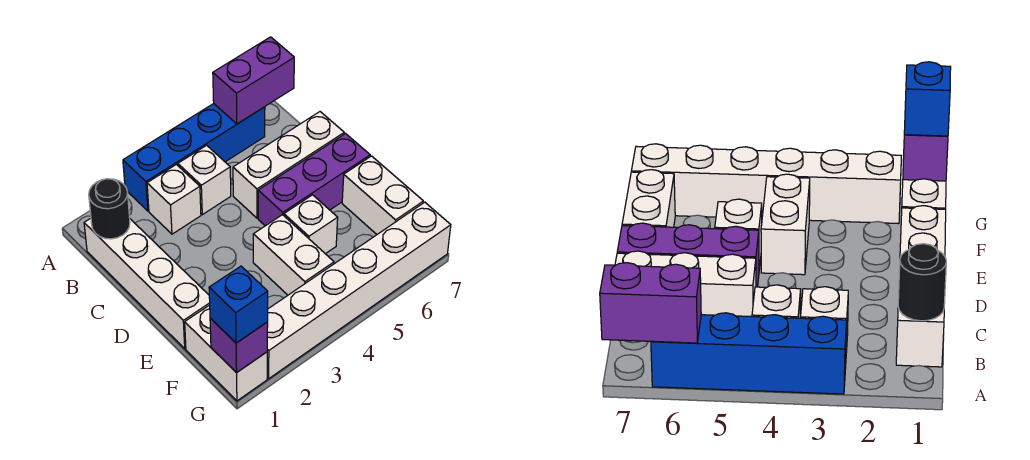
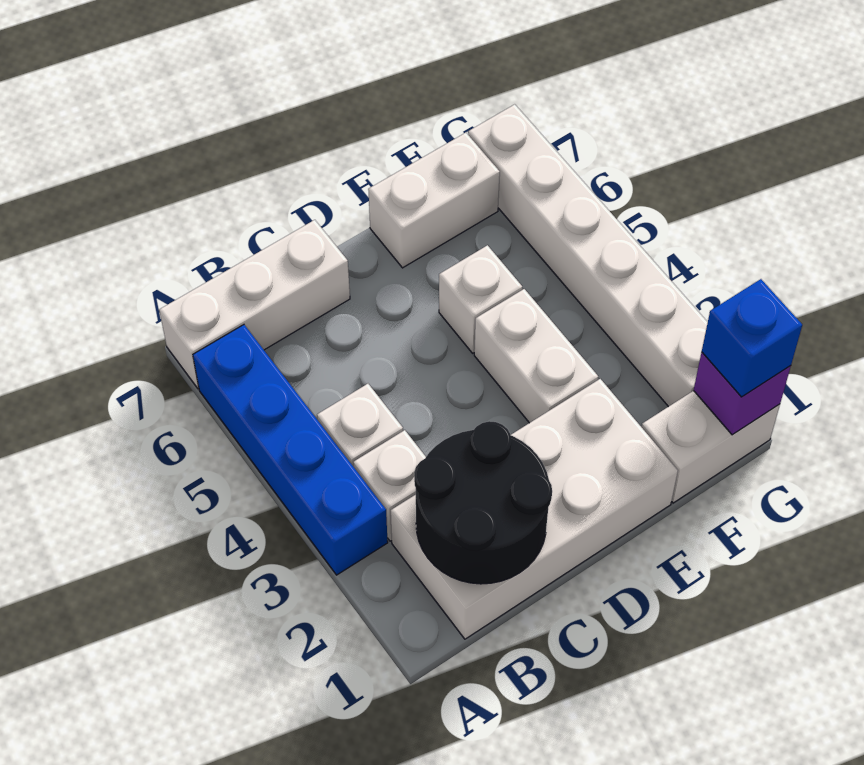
purple brick A6:A7 level 2 -> none
white brick B1:E1 level 1 -> white brick B1:E2 level 1
black round brick B1 level 2 -> black round brick B1:C2 level 2
white brick C5:C7 level 1 -> white brick A7:C7 level 1
purple brick D5:D7 level 1 -> none
white brick E4:F4 level 1 -> white brick E3:E4 level 1

